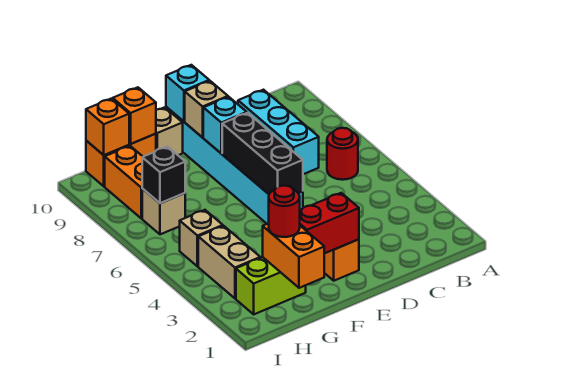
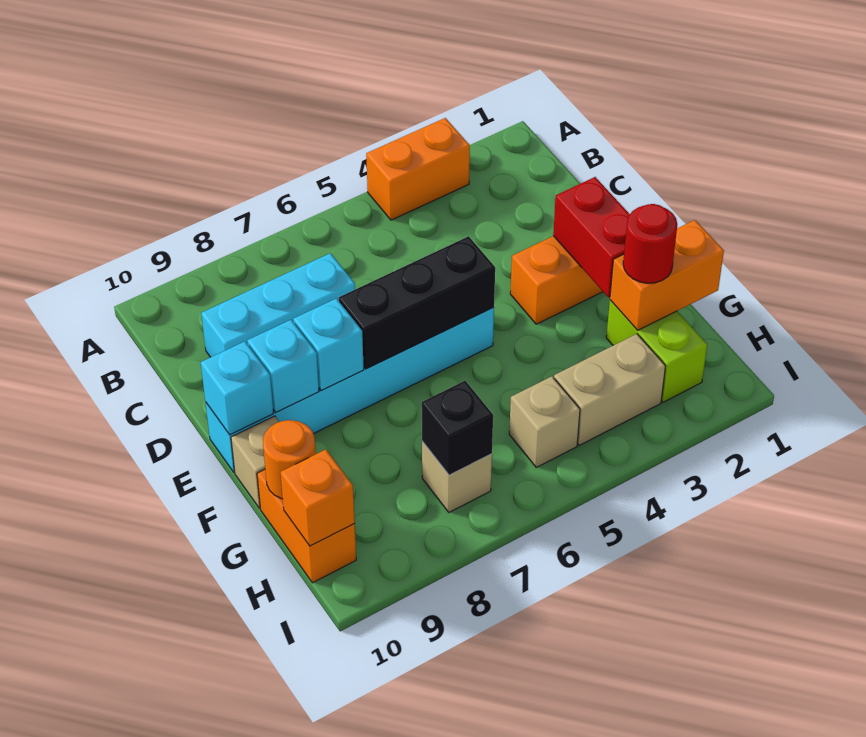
red round brick B6 level 1 -> none
tan brick E9 level 2 -> cyan brick E9 level 2
orange brick G10 level 2 -> orange round brick G10 level 2
orange brick H8:H9 level 1 -> orange brick A3:A4 level 1

